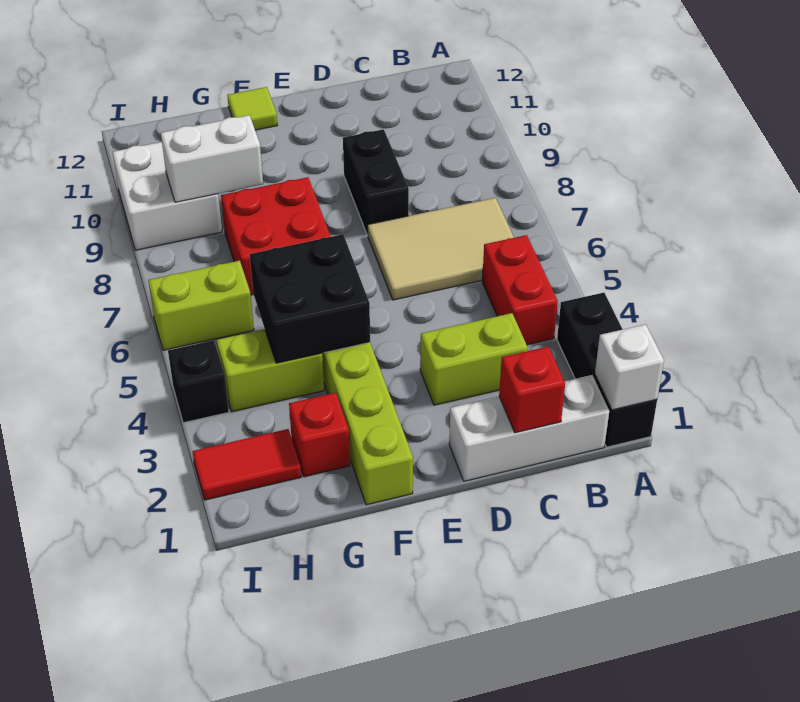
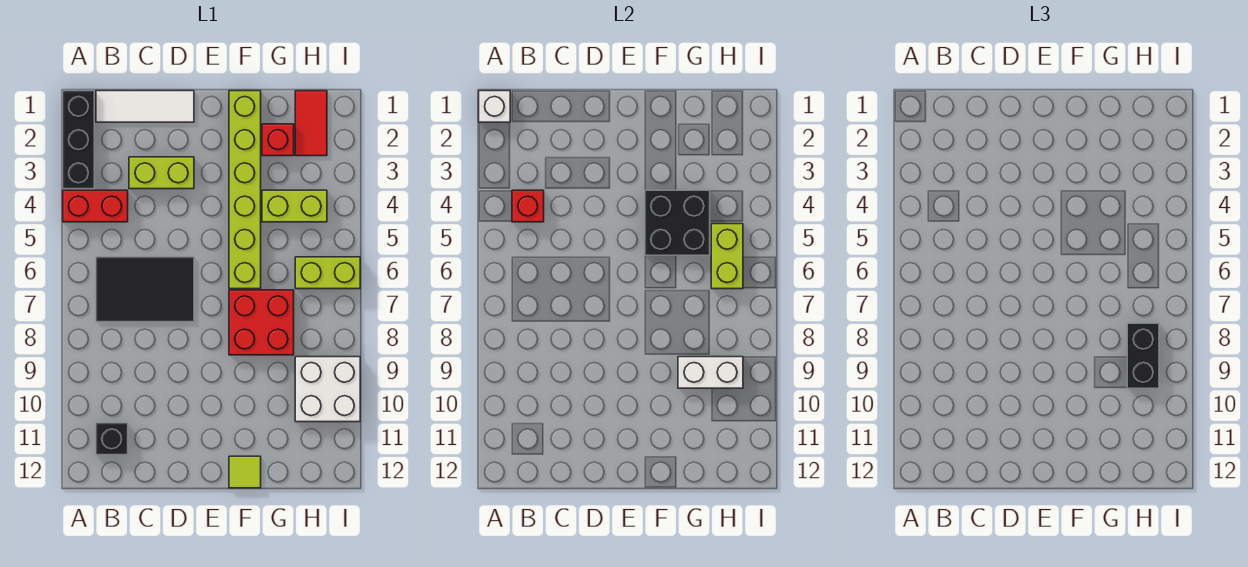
white brick B1:D1 level 1 -> white tile B1:D1 level 1
red brick B4:B5 level 1 -> red brick A4:B4 level 1
tan tile B6:D7 level 1 -> black tile B6:D7 level 1
red brick C1 level 2 -> red brick B4 level 2
black brick D8:D9 level 1 -> black brick H8:H9 level 3
red tile H2:I2 level 1 -> red tile H1:H2 level 1
none -> lime brick H5:H6 level 2
black brick I4 level 1 -> black brick B11 level 1

